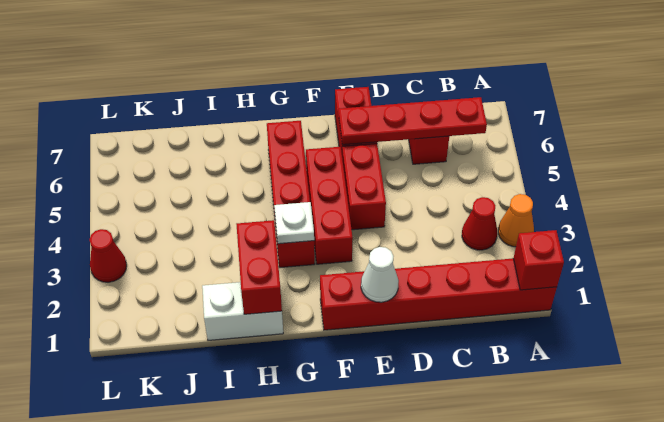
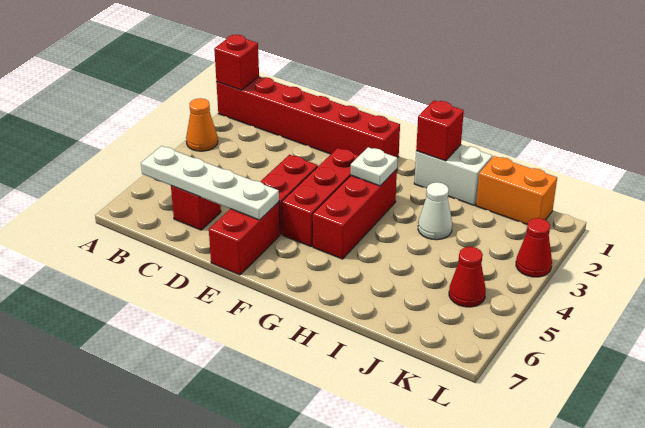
red cone B3 level 1 -> red cone K5 level 1
red plate B6:E6 level 2 -> white plate B6:E6 level 2
white cone E1 level 2 -> white cone I3 level 1
red brick G3:G6 level 1 -> red brick G3:G5 level 1
red brick H1:H2 level 2 -> red brick H1 level 2
none -> orange brick J1:K1 level 1

